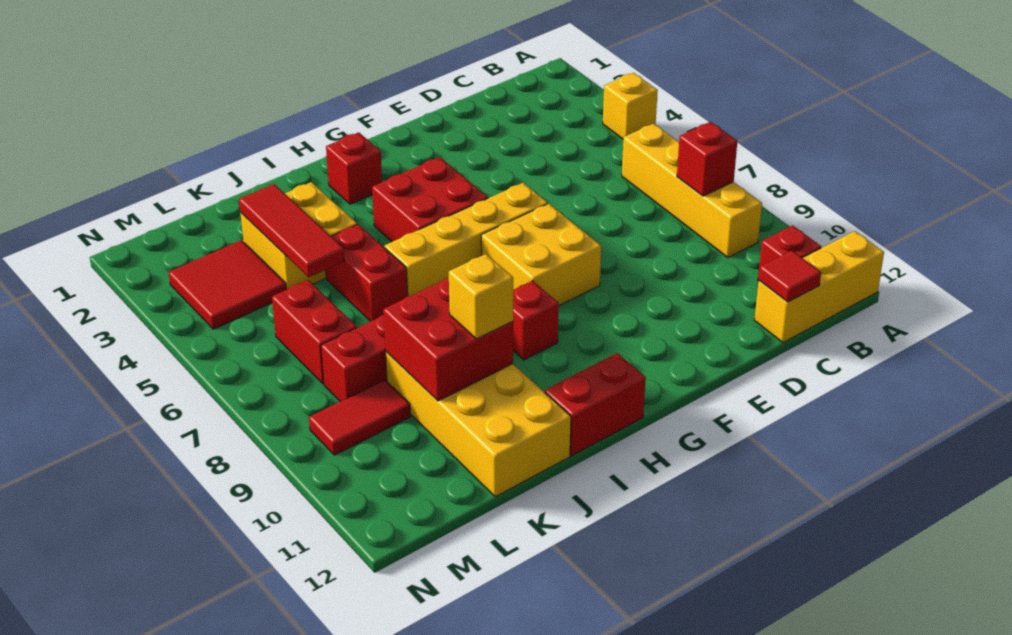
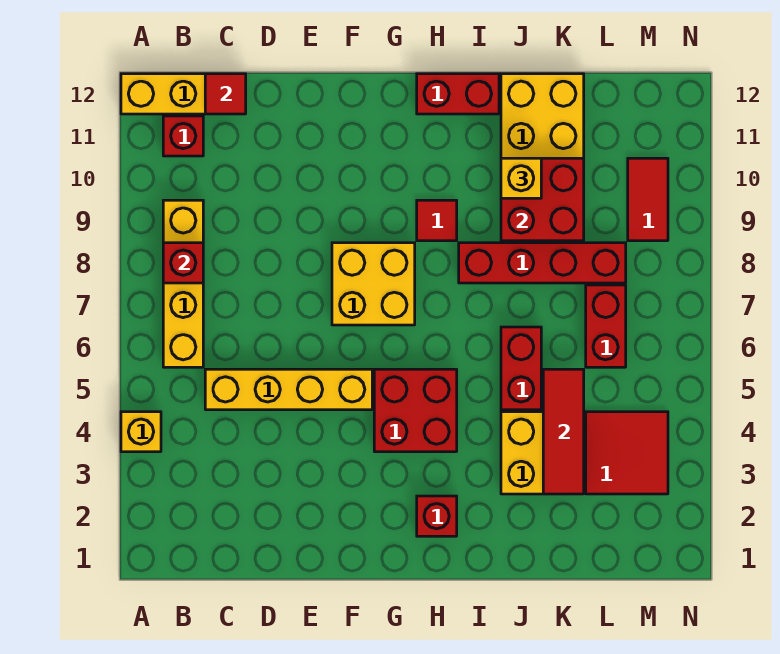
yellow brick F6:I6 level 1 -> yellow brick C5:F5 level 1
red brick H9 level 1 -> red tile H9 level 1
red tile L9:M9 level 1 -> red tile M9:M10 level 1

